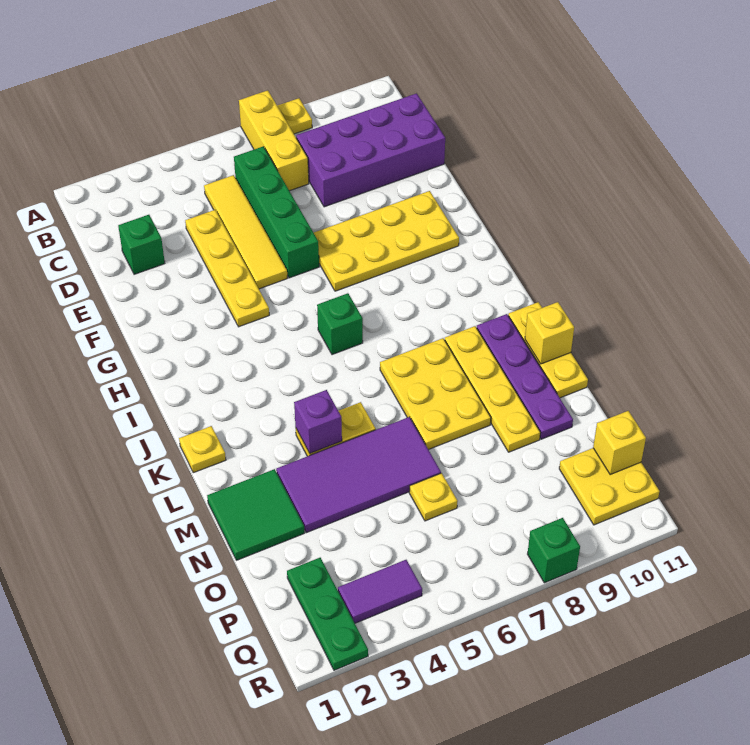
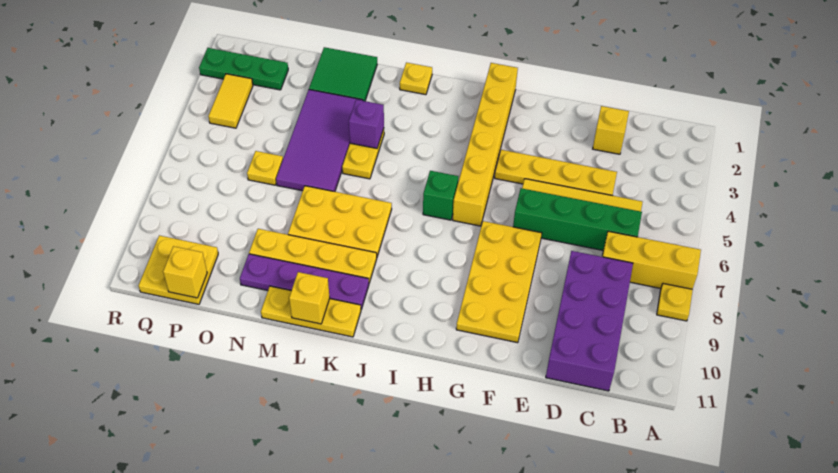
green brick D2 level 1 -> yellow brick D2 level 1
none -> yellow brick H1:H6 level 1
purple tile Q3:Q4 level 1 -> yellow tile Q3:Q4 level 1
green brick R8 level 1 -> none

